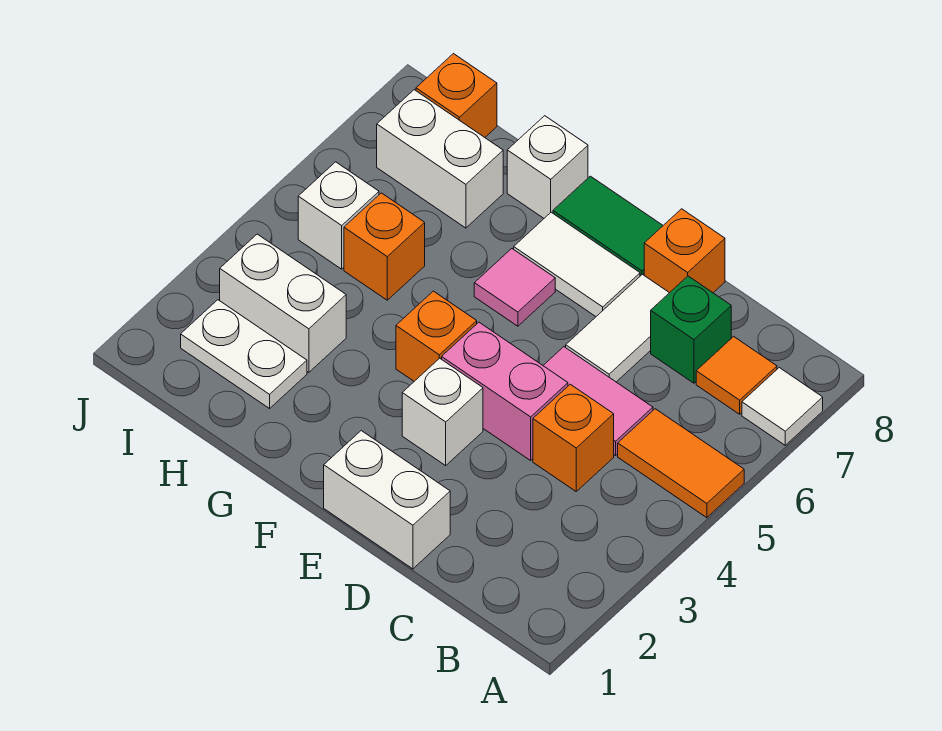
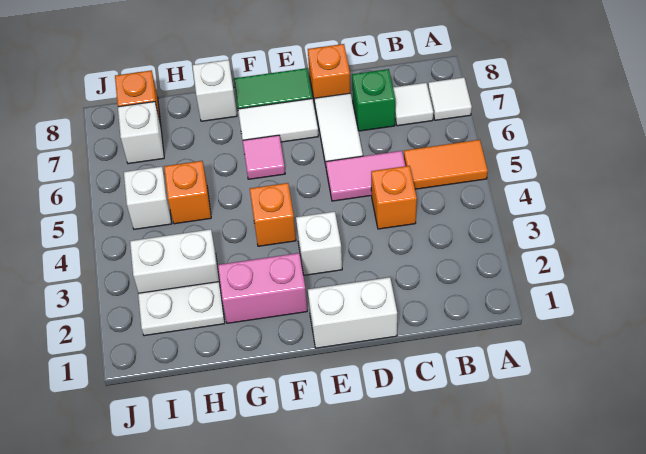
orange tile B7 level 1 -> white tile B7 level 1
pink brick D4:E4 level 1 -> pink brick F2:G2 level 1
white brick H7:I7 level 1 -> white brick I7 level 1

